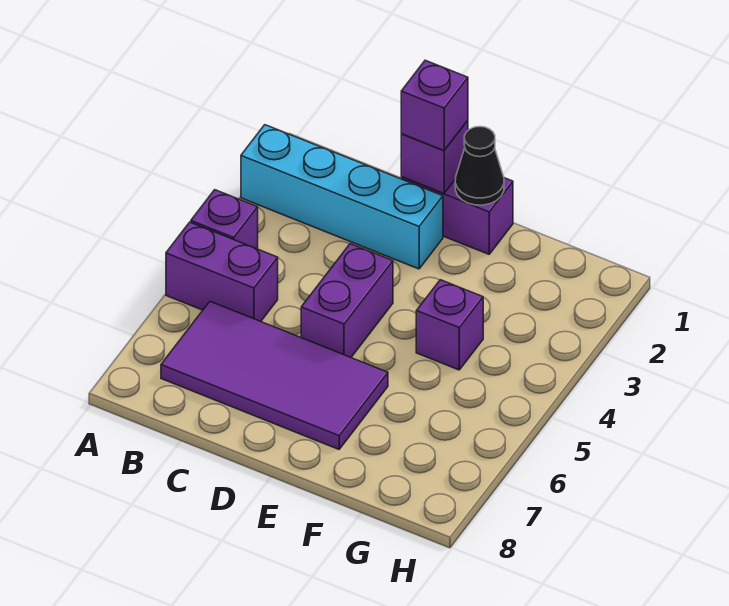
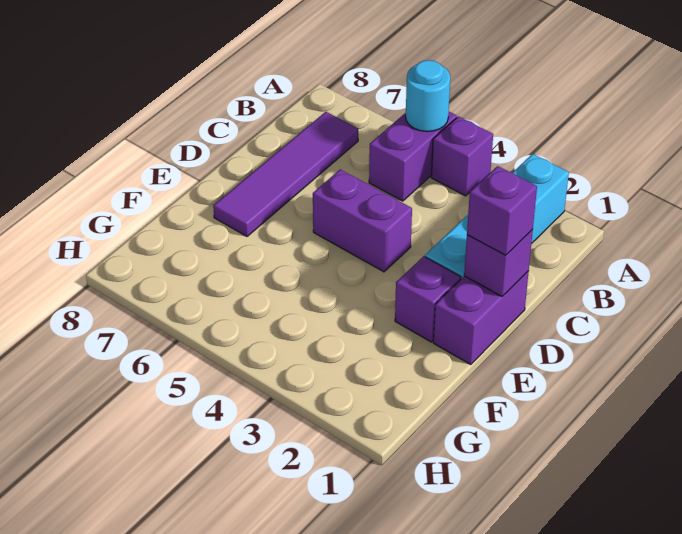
none -> cyan round brick A5 level 2
purple tile B6:E7 level 1 -> purple tile B7:E7 level 1
black cone E1 level 2 -> none
purple brick F4 level 1 -> purple brick E2 level 1

